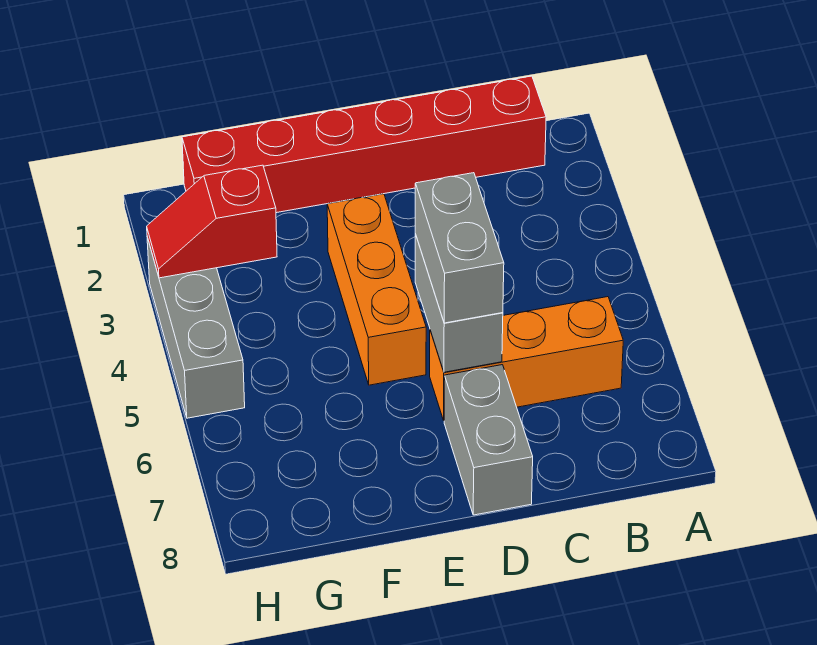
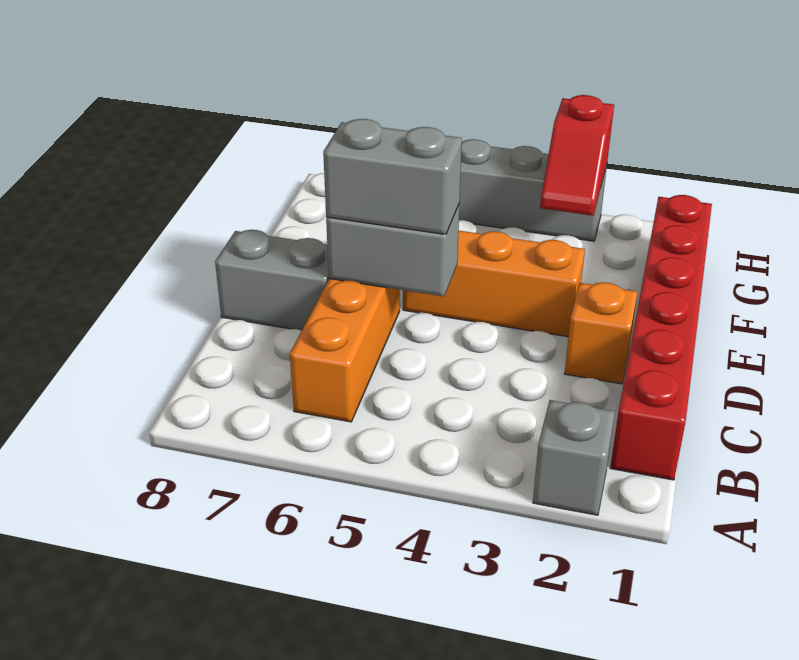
none -> grey brick A2 level 1
none -> orange brick D2 level 1
red slope G3:H3 level 2 top G -> red slope G3:H3 level 2 top H

